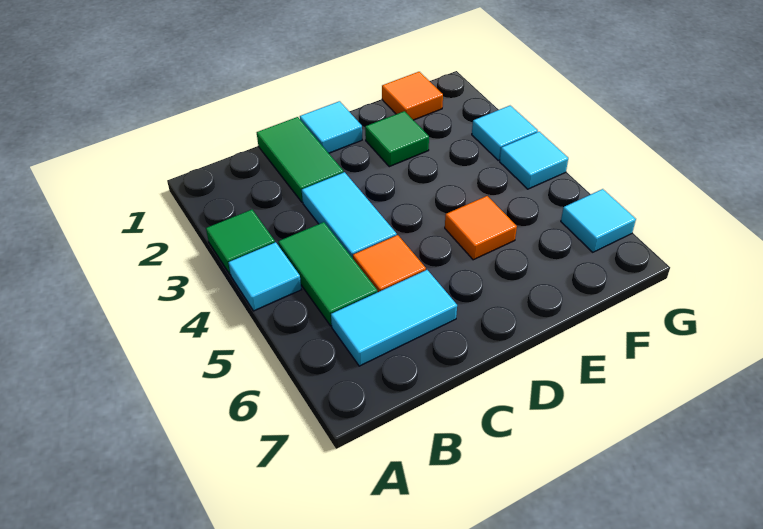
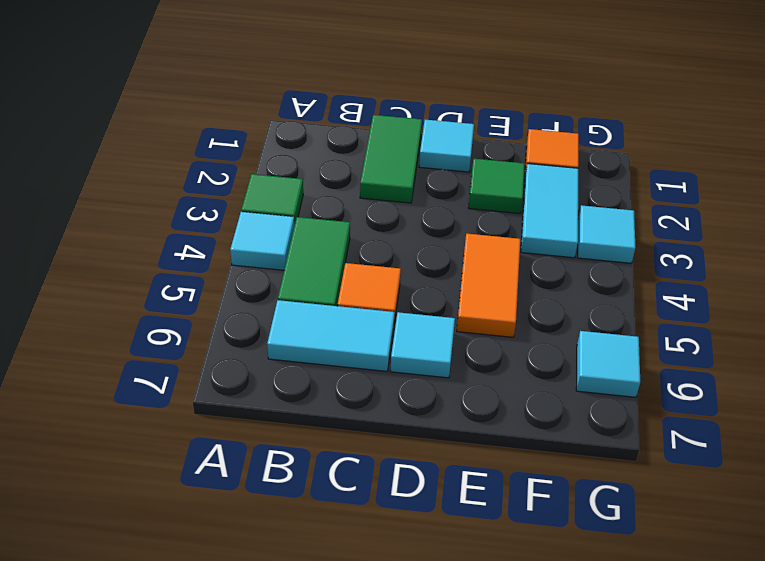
cyan tile C3:C4 level 1 -> cyan tile F2:F3 level 1
orange tile E5 level 1 -> orange tile E4:E5 level 1
cyan tile G4 level 1 -> cyan tile D6 level 1

